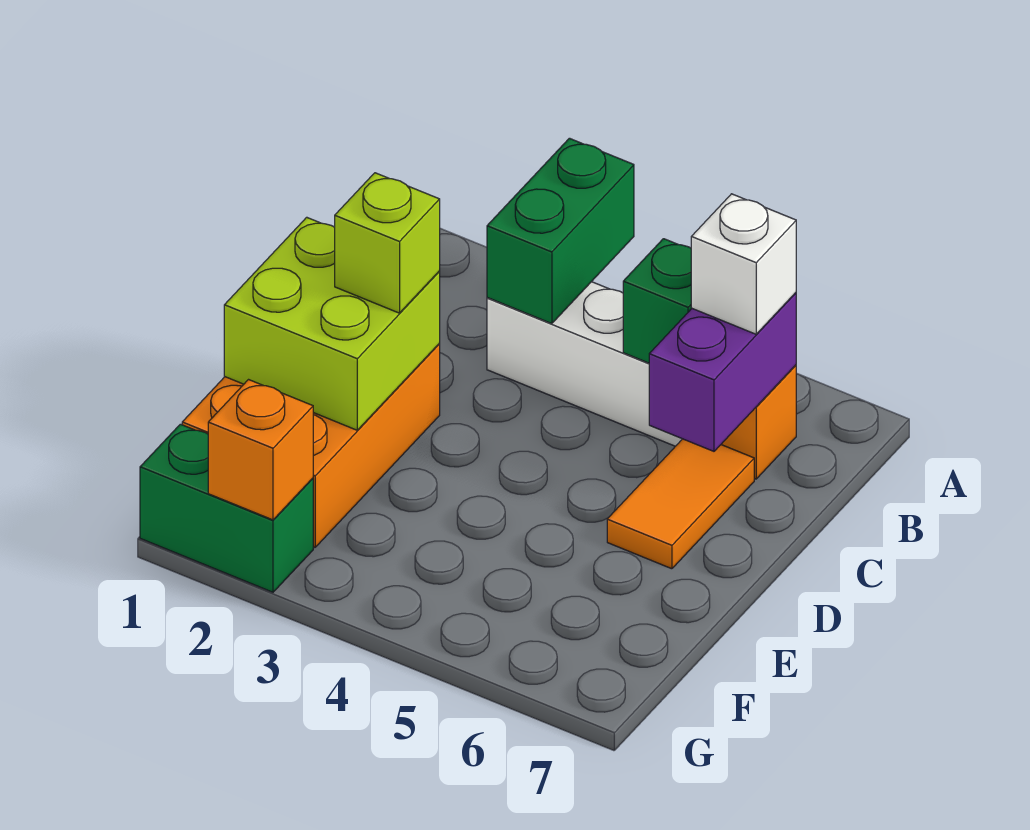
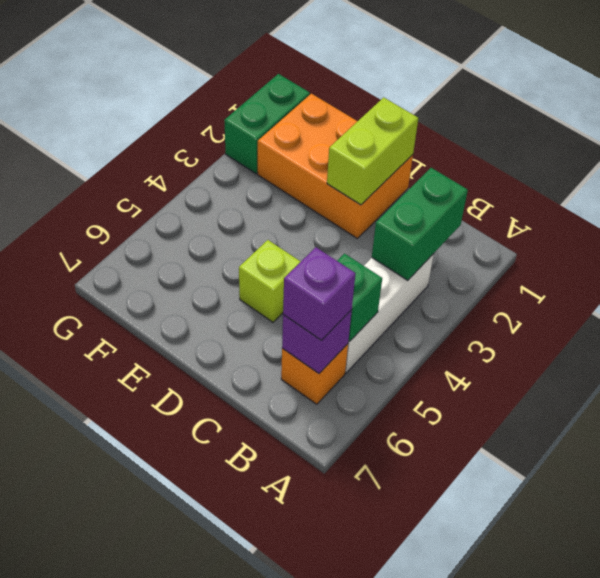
green brick A3:B3 level 2 -> green brick B2:B3 level 2
purple brick B6:C6 level 2 -> purple brick B6 level 2
white brick B6 level 3 -> purple brick B6 level 3
orange tile C6:D6 level 1 -> none
lime brick D1:E2 level 2 -> lime brick D1:D2 level 2
lime brick D2 level 3 -> lime brick D5 level 1
orange brick G2 level 2 -> none

